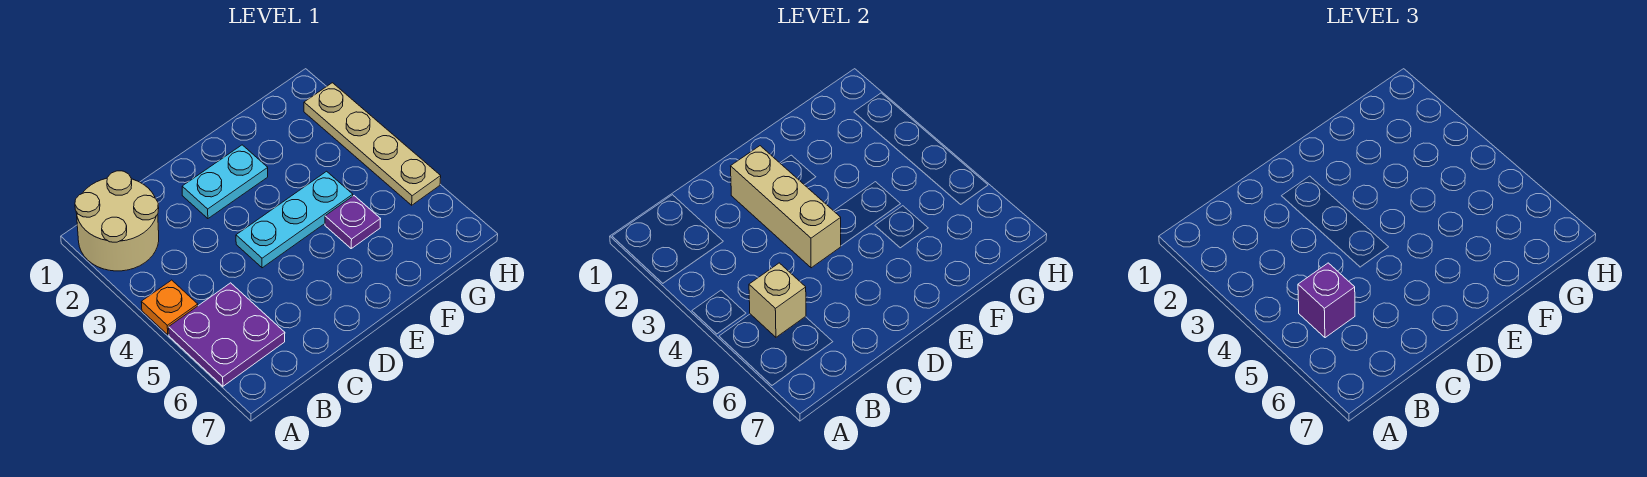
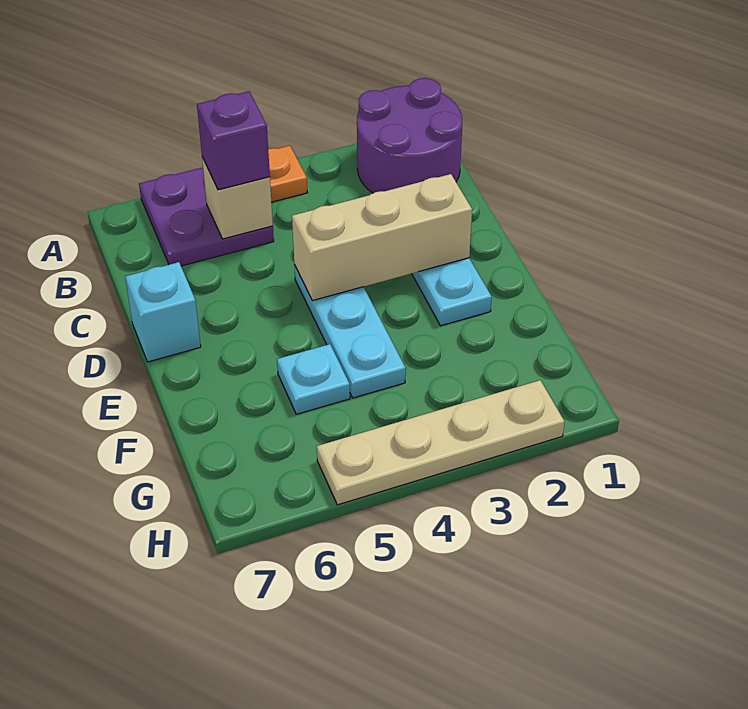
tan round brick A1:B2 level 1 -> purple round brick A1:B2 level 1
none -> cyan brick D7 level 1
purple plate F5 level 1 -> cyan plate F5 level 1

